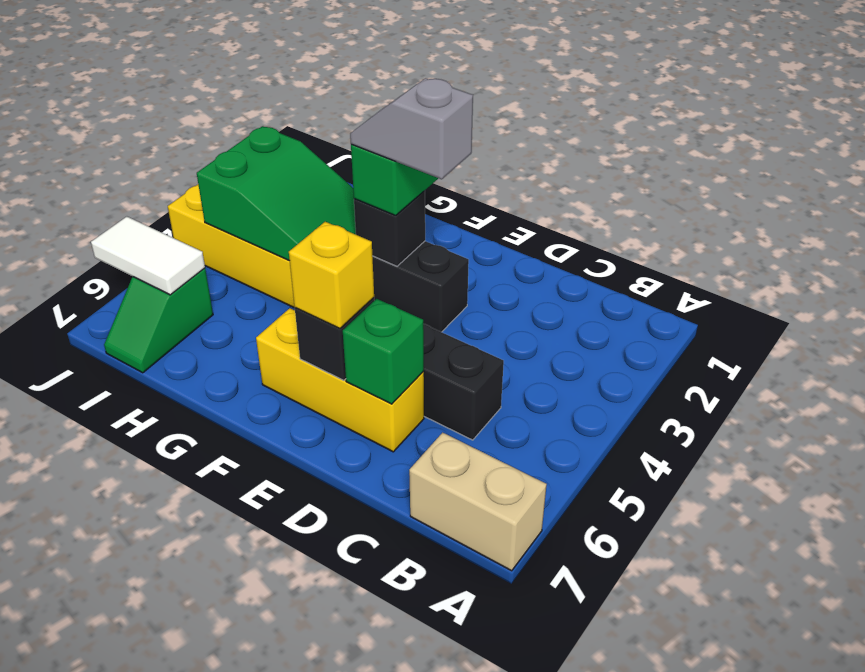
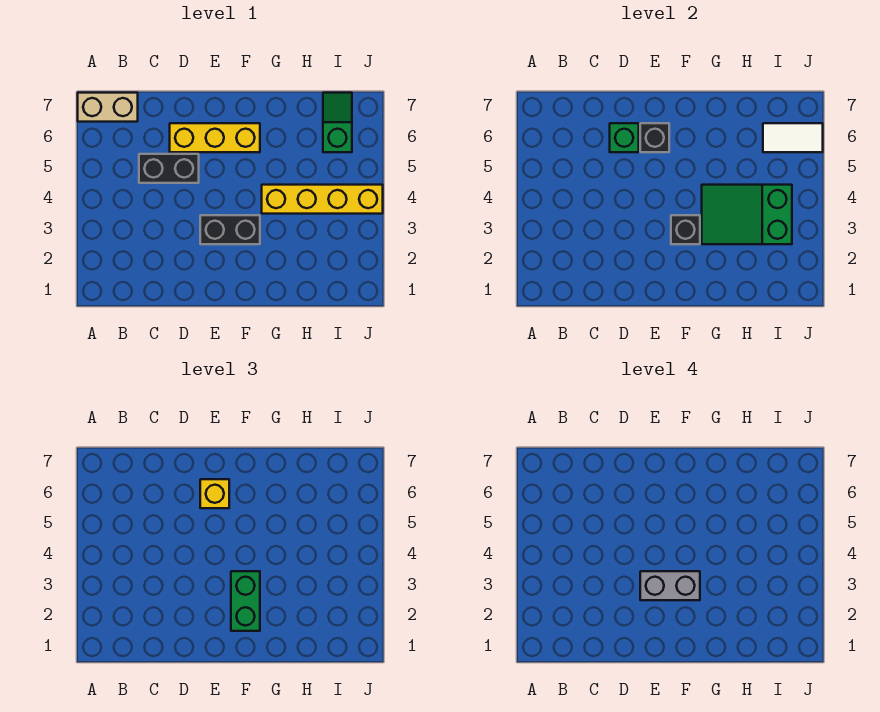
grey slope E3:F3 level 4 top E -> grey brick E3:F3 level 4

